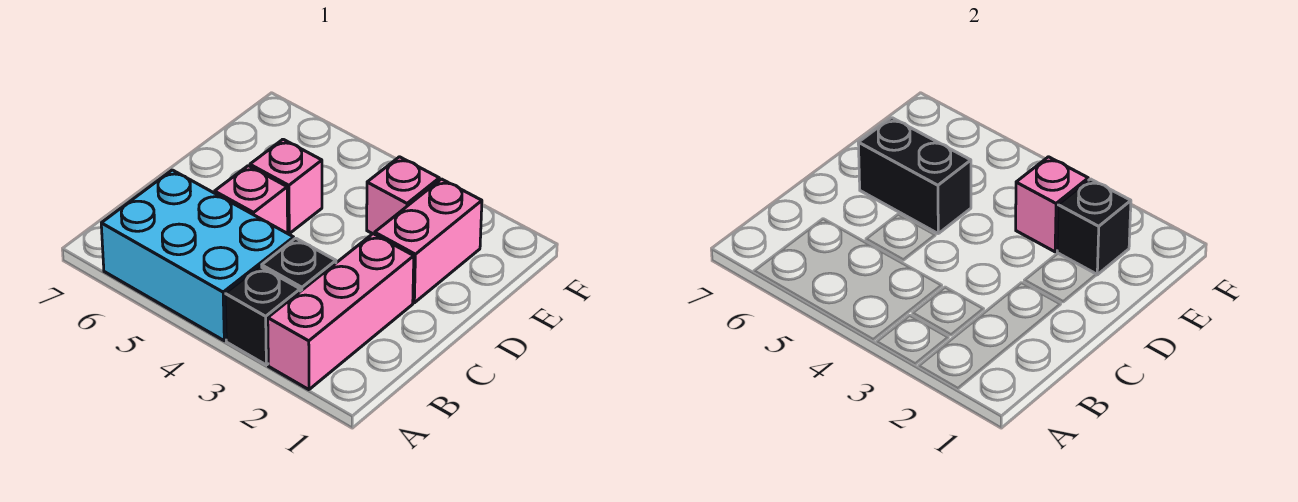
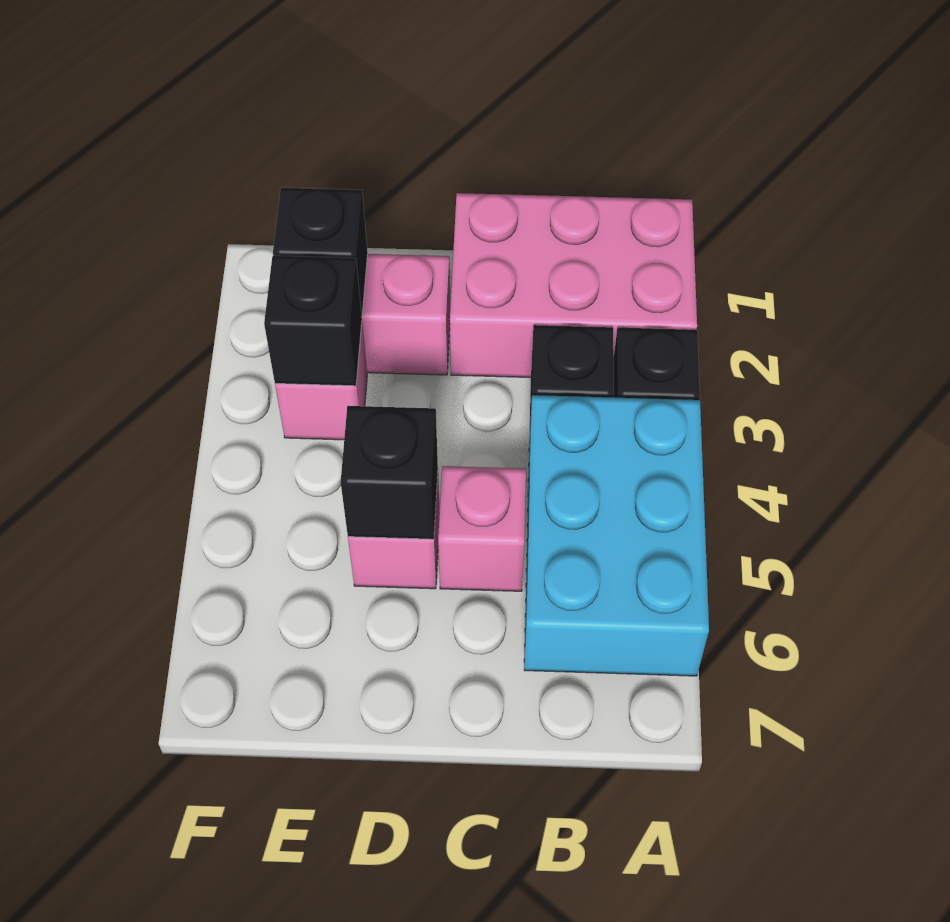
pink brick A2:C2 level 1 -> pink brick A1:C2 level 1
black brick D5:D6 level 2 -> black brick D5 level 2
pink brick E3 level 2 -> black brick E3 level 2

